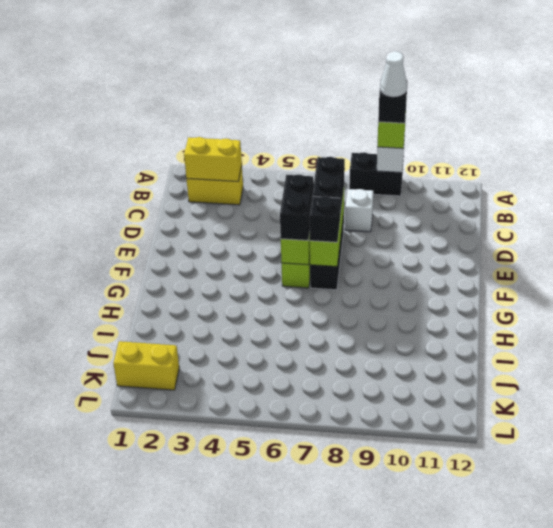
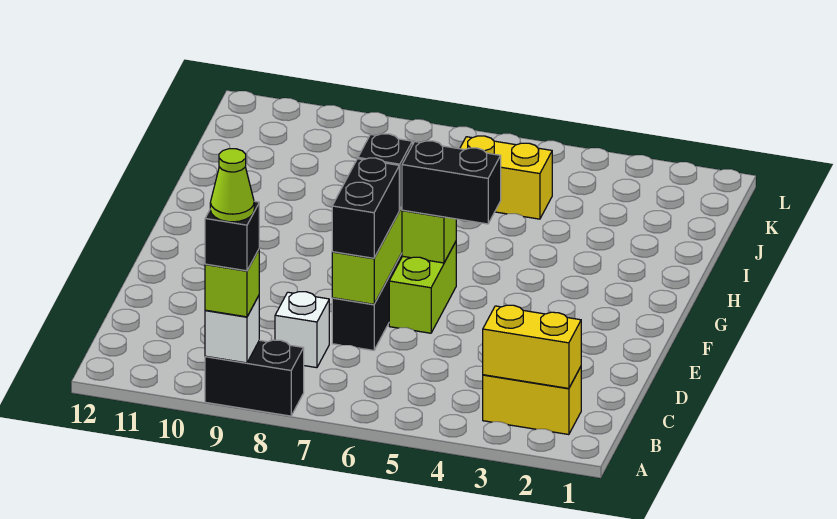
white cone A9 level 5 -> lime cone A9 level 5
black brick E6:F6 level 3 -> black brick F5:F6 level 3
yellow brick K1:K2 level 1 -> yellow brick J5:J6 level 1

